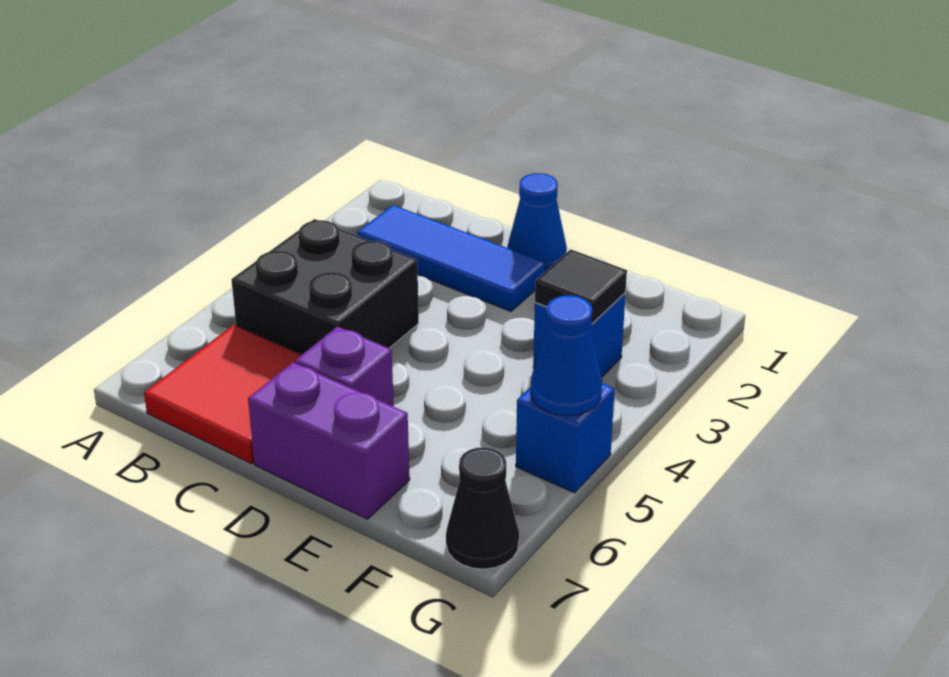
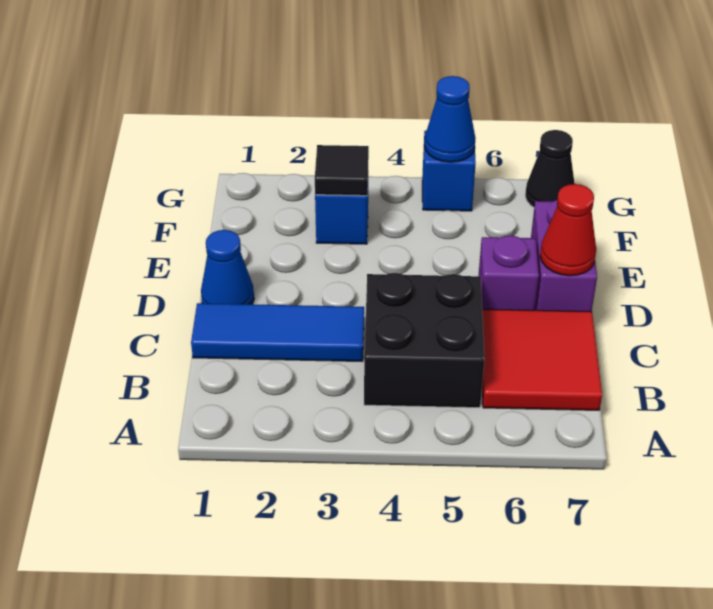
blue tile B2:D2 level 1 -> blue tile C1:C3 level 1
none -> red cone D7 level 2

